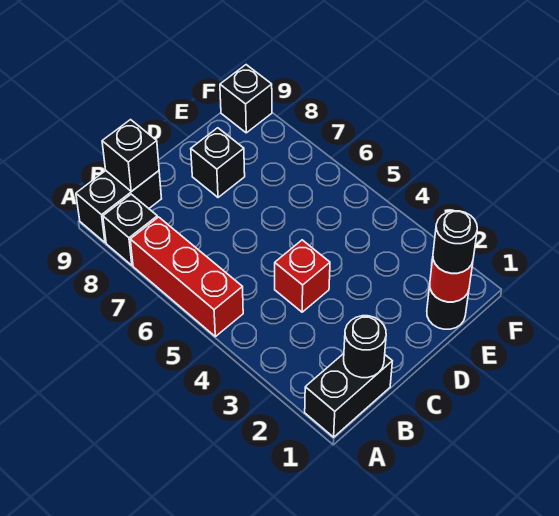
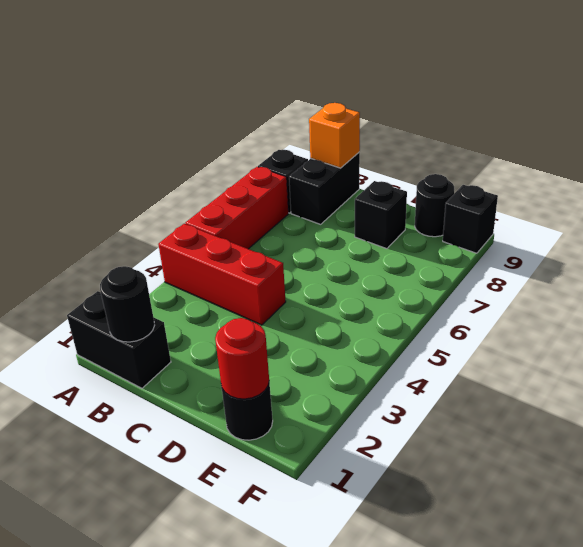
black brick A9:B9 level 1 -> black brick B8:B9 level 1
black brick B9 level 2 -> orange brick B9 level 2
red brick C4 level 1 -> red brick A4:C4 level 1
black round brick E1 level 3 -> black round brick E9 level 1

